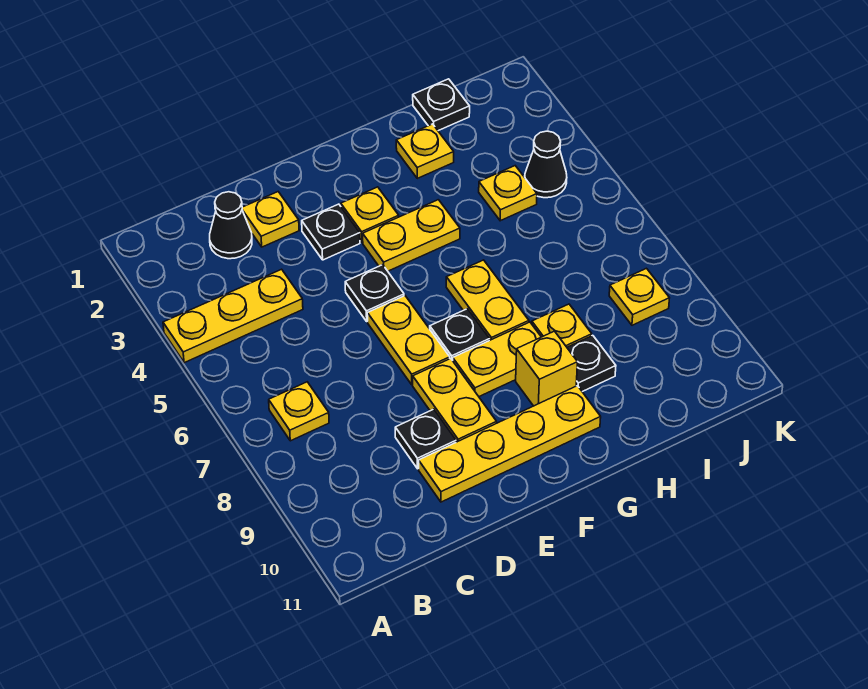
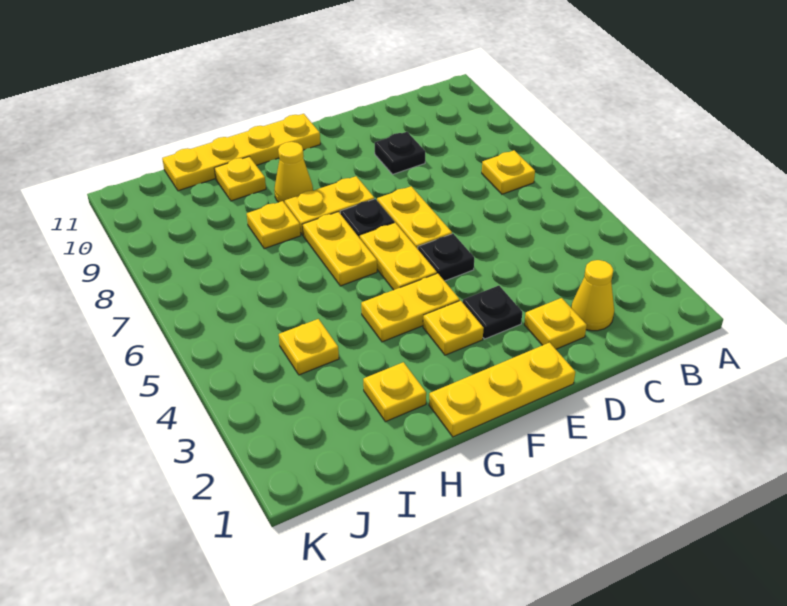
yellow plate A4:C4 level 1 -> yellow plate E1:G1 level 1
black cone C2 level 1 -> yellow cone C2 level 1
yellow plate D10:G10 level 1 -> yellow plate F11:I11 level 1
yellow plate E8:E9 level 1 -> yellow plate F5:F6 level 1
yellow brick G9 level 1 -> yellow cone G9 level 1
black plate H9 level 1 -> none
black plate I1 level 1 -> none
black cone J4 level 1 -> none
yellow plate J8 level 1 -> yellow plate H10 level 1

